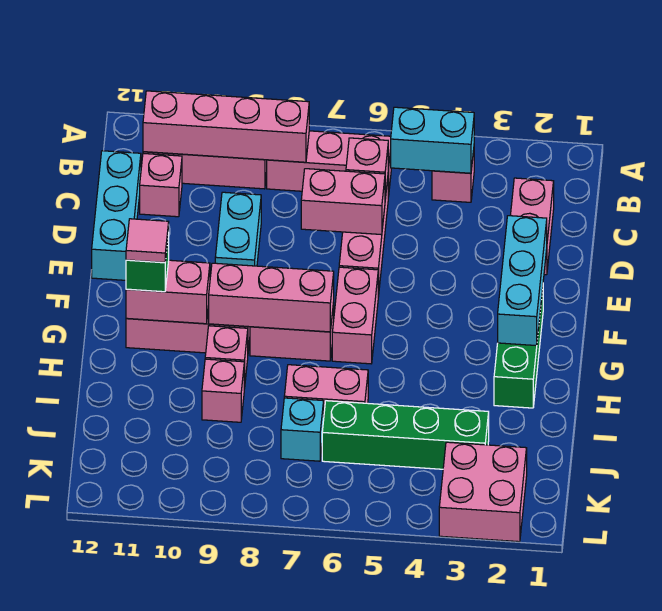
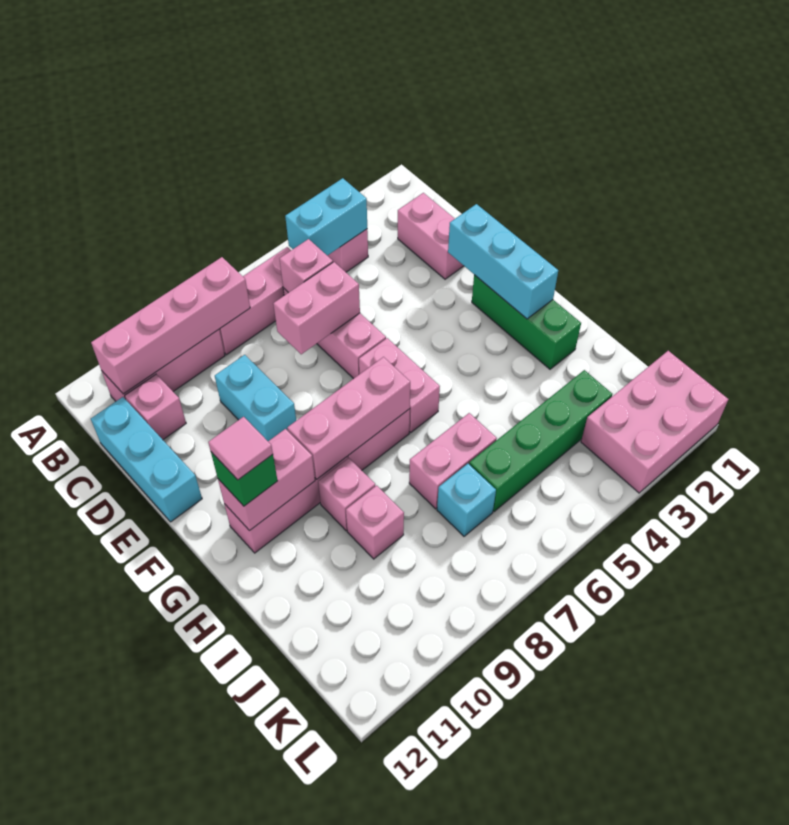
pink brick K2:L3 level 1 -> pink brick K1:L3 level 1

